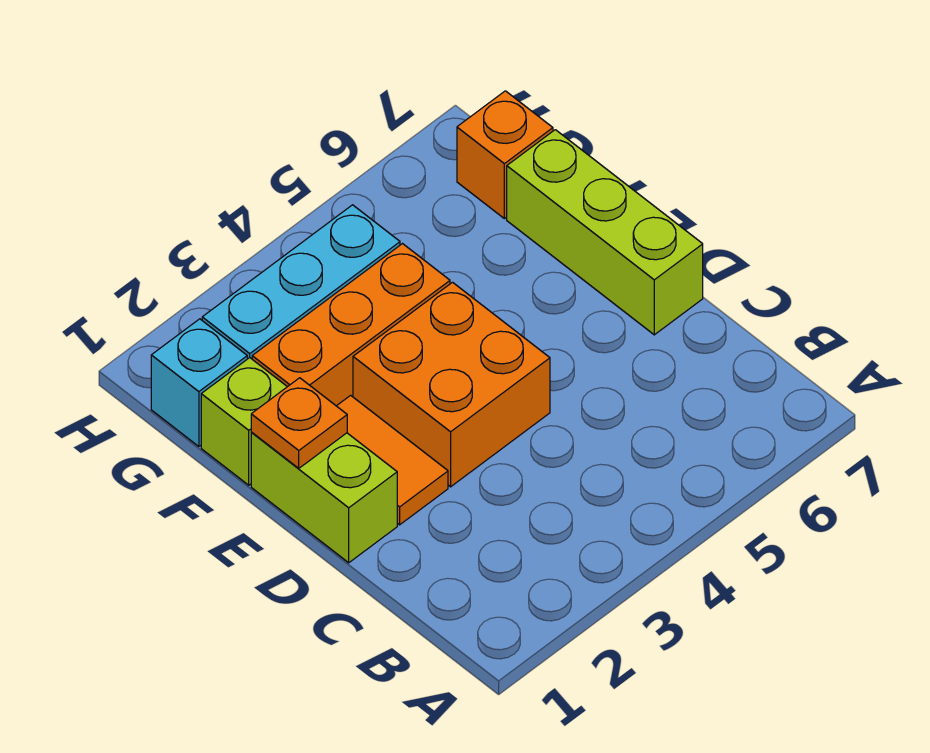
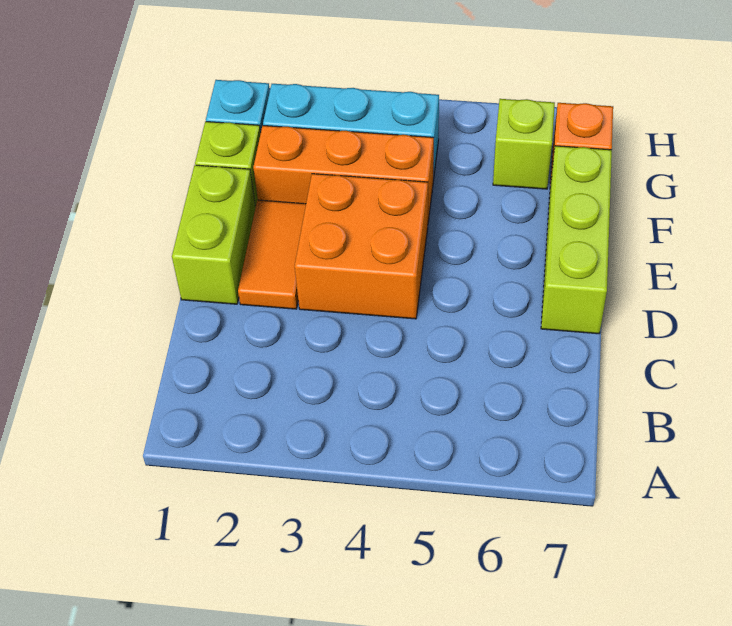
orange plate E1 level 2 -> none
none -> lime brick G6 level 1

